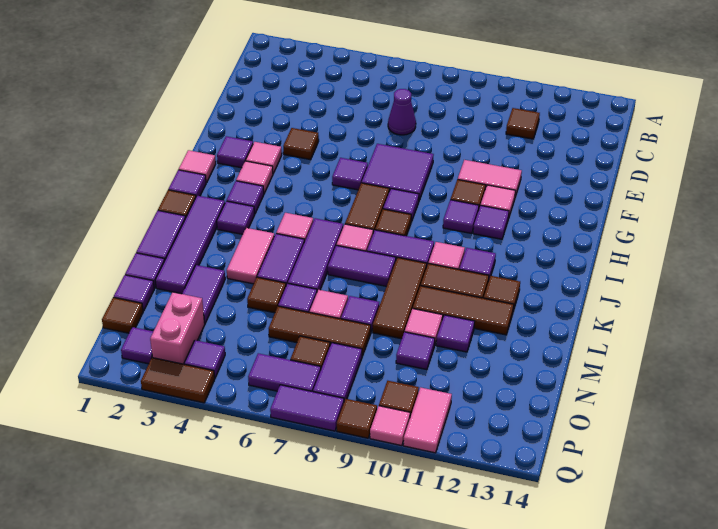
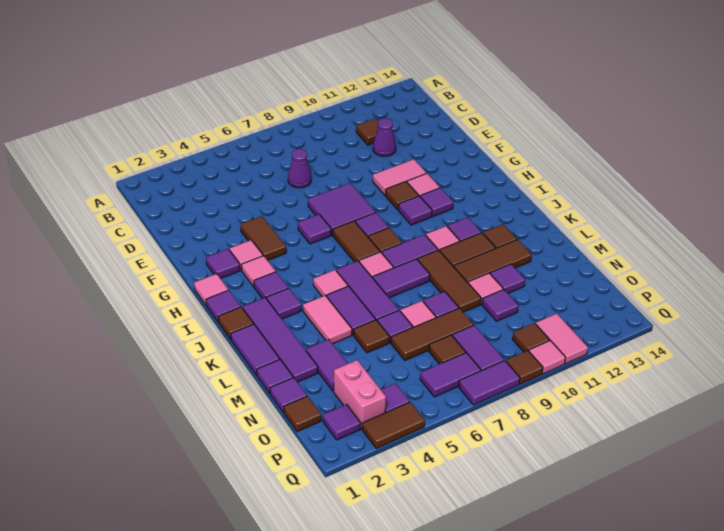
none -> purple cone D11 level 1
brown tile F4 level 1 -> brown tile F4:G4 level 1

